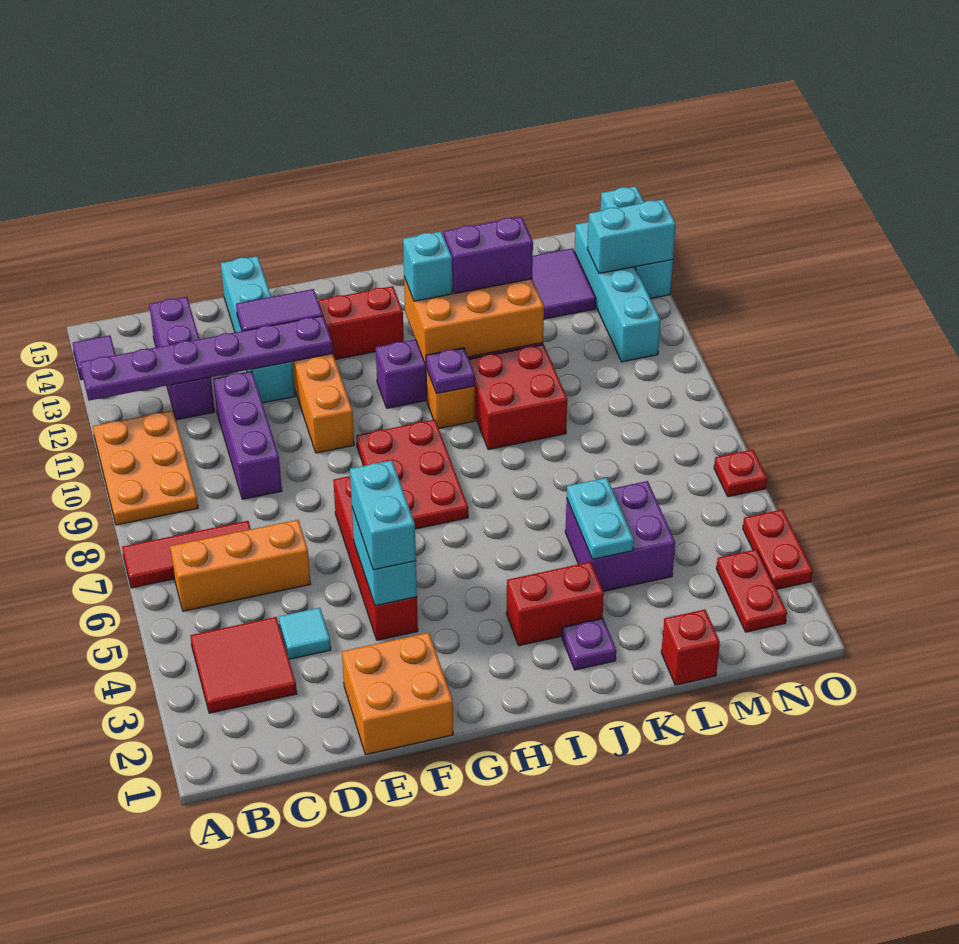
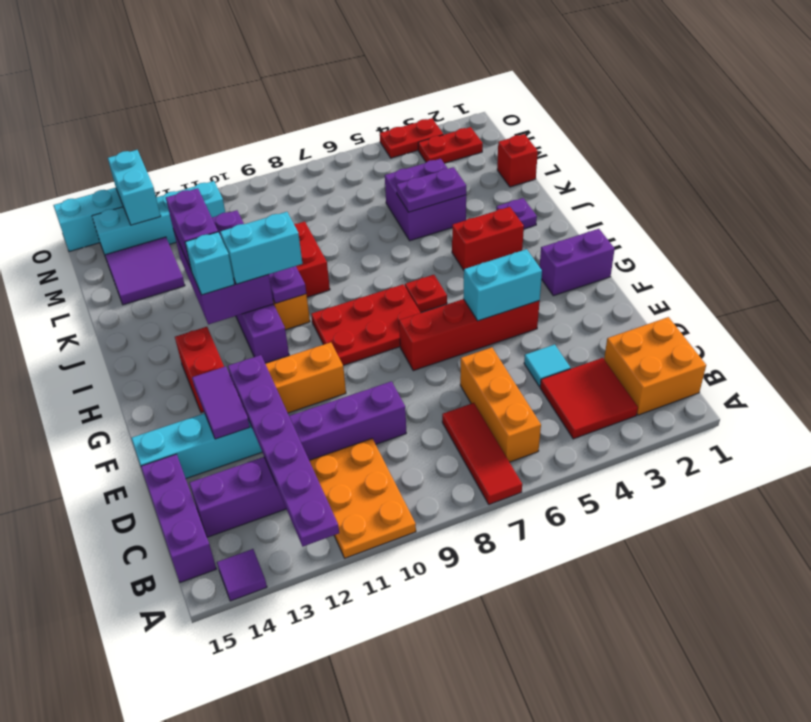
orange plate A9:B11 level 1 -> orange plate A10:C11 level 1
none -> purple brick B15:D15 level 1
orange brick E1:F2 level 1 -> orange brick B1:C2 level 1
cyan brick F4:F5 level 3 -> cyan brick I10:I11 level 3
none -> purple brick G1:G2 level 1
red brick I3:J3 level 1 -> red brick I3:I4 level 1
orange brick I11:K12 level 2 -> purple brick I11:K12 level 2
cyan plate K4:K5 level 2 -> purple plate K4:K5 level 2
red plate O6 level 1 -> red plate H6 level 1

